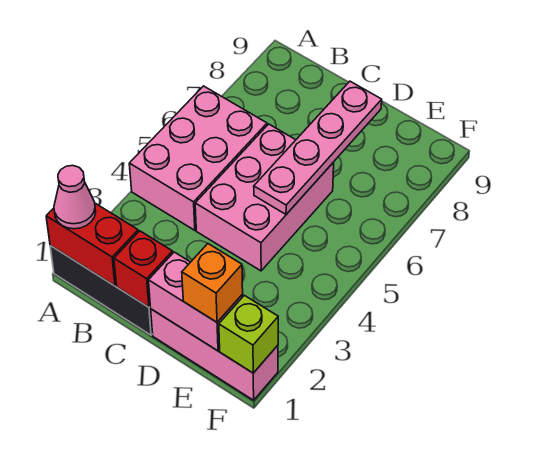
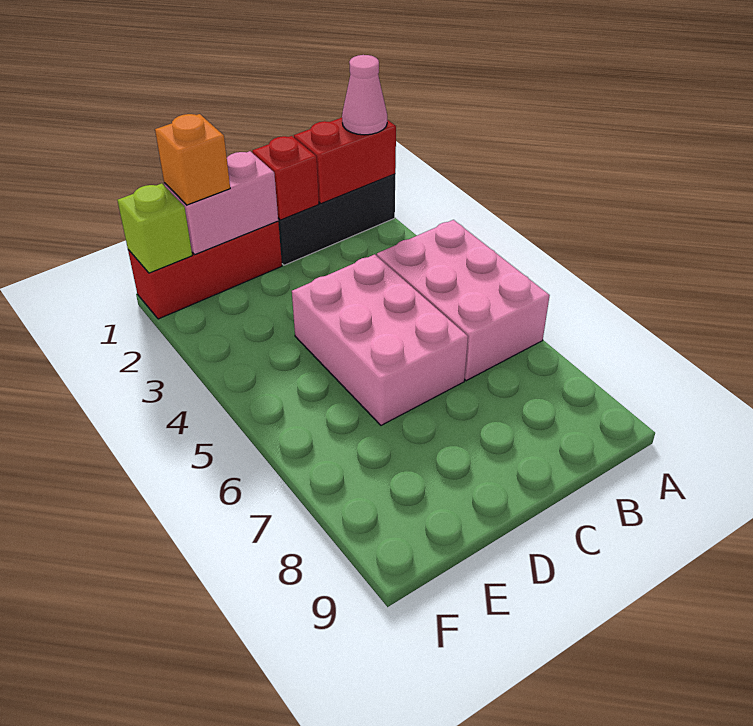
pink brick D1:F1 level 1 -> red brick D1:F1 level 1
pink plate D5:D8 level 2 -> none

